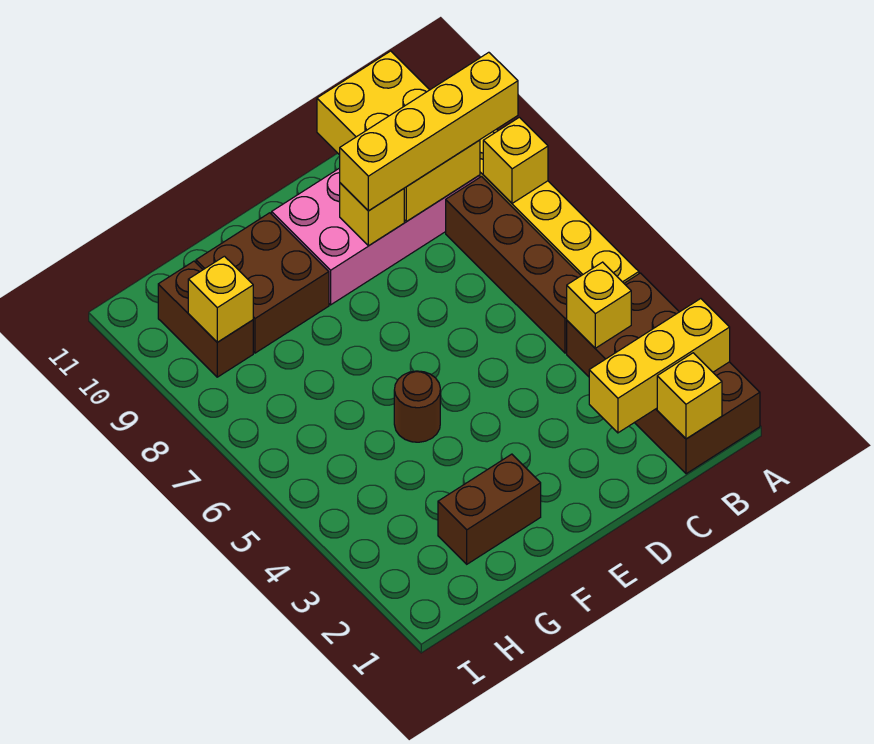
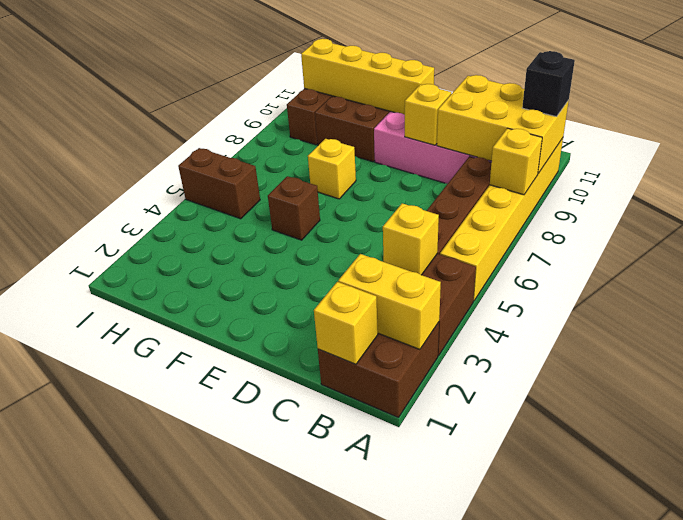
yellow brick A2:C2 level 2 -> yellow brick A2:B2 level 2
yellow brick A9:D9 level 3 -> yellow brick E10:H10 level 2
none -> black brick A10 level 3
yellow brick B9:C11 level 2 -> yellow brick A9:C10 level 2
brown brick F2:G2 level 1 -> brown brick H5:I5 level 1
brown round brick F5 level 1 -> brown brick F5 level 1
yellow brick H9 level 2 -> yellow brick F7 level 1

